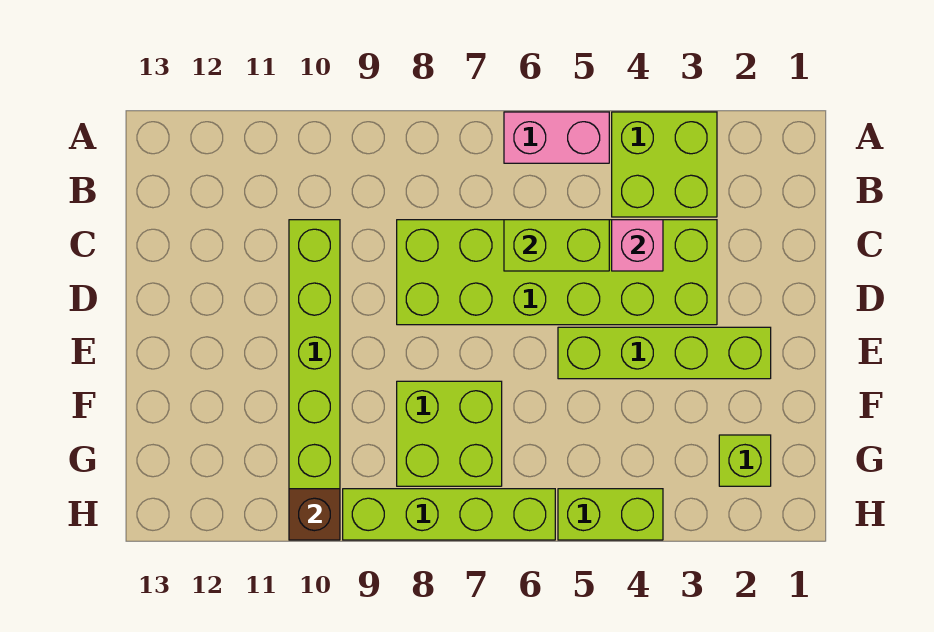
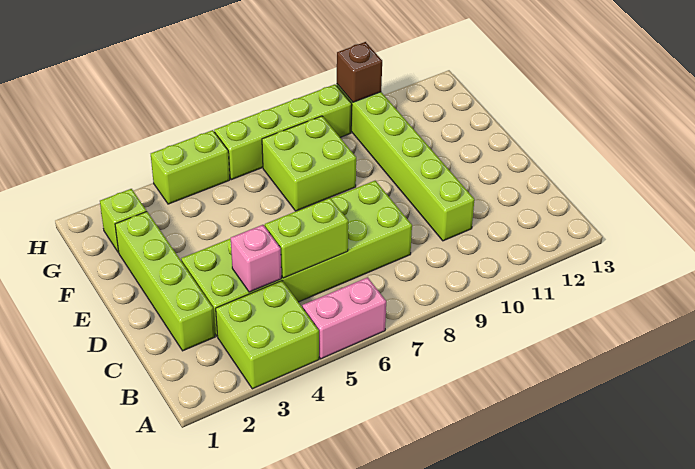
lime brick E2:E5 level 1 -> lime brick C2:F2 level 1

